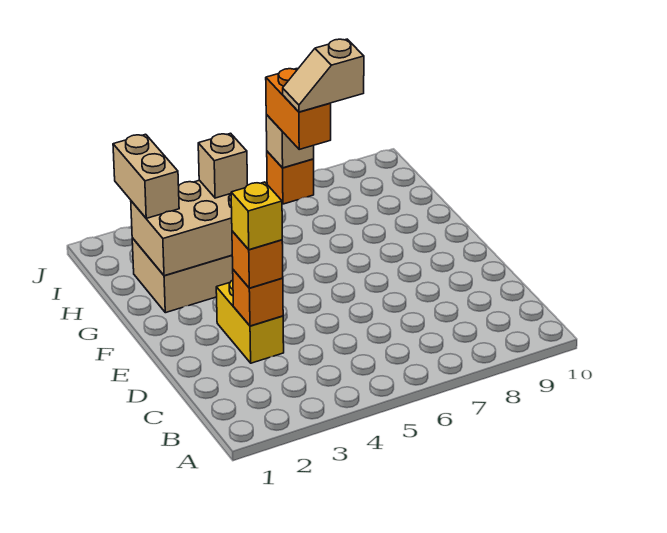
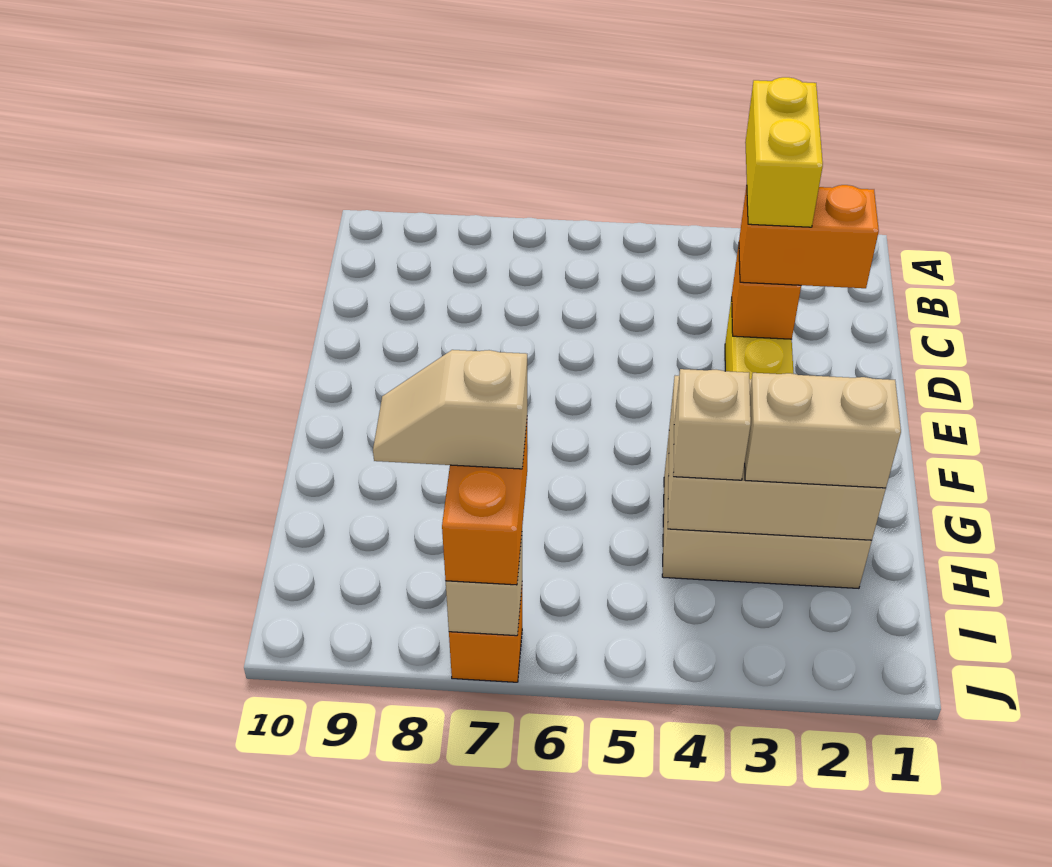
orange brick D3 level 3 -> orange brick D2:D3 level 3
yellow brick D3 level 4 -> yellow brick C3:D3 level 4
tan brick H2:I2 level 3 -> tan brick H2:H3 level 3
tan slope I7:I8 level 4 top 8 -> tan slope I7:I8 level 4 top 7

